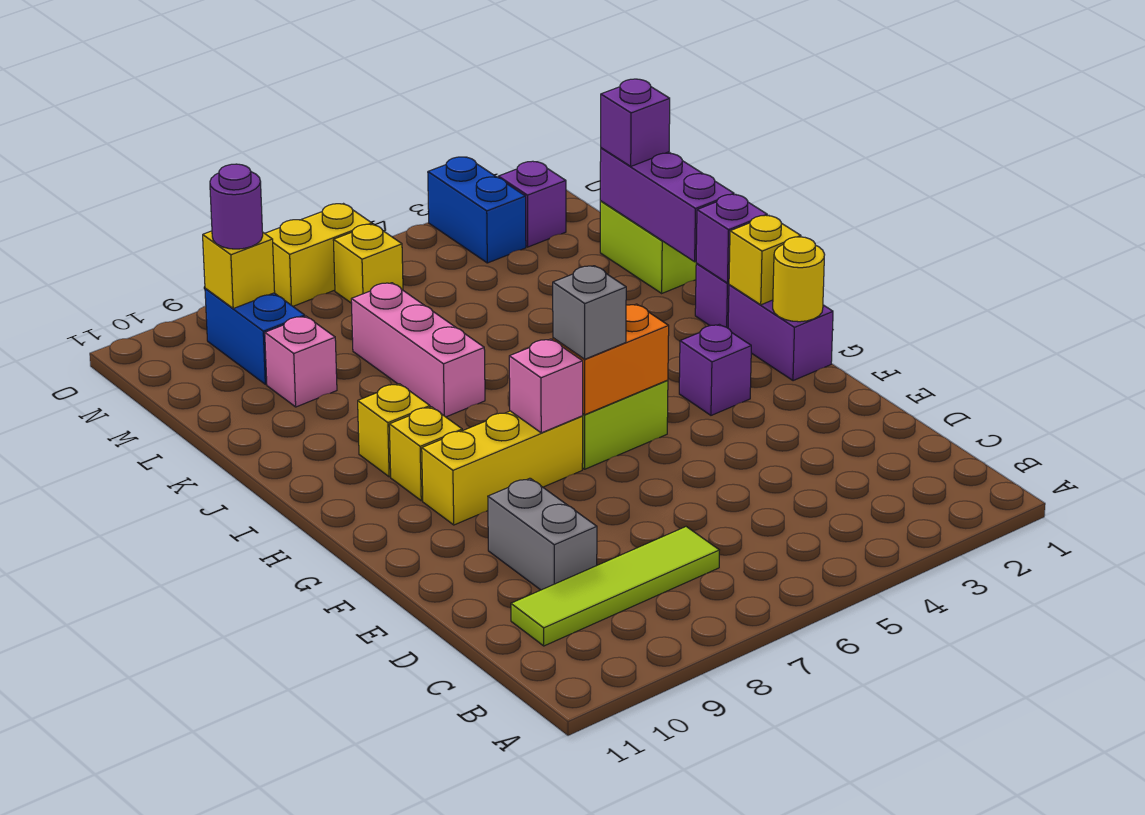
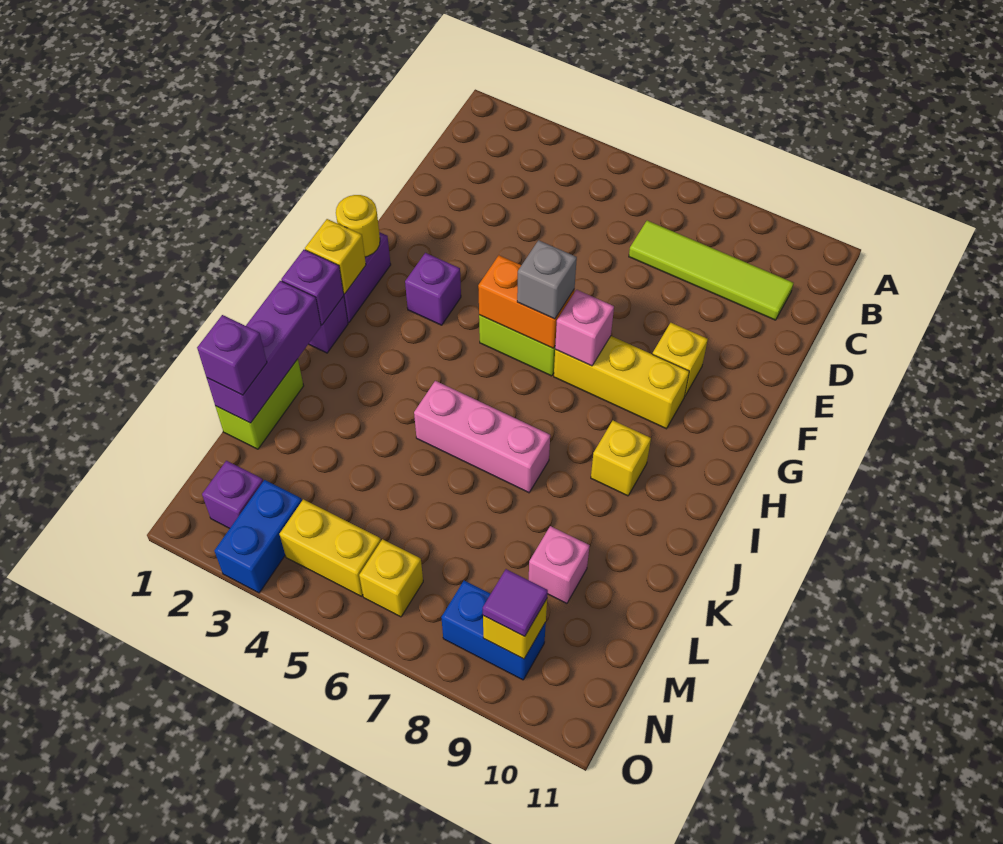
grey brick D9:E9 level 1 -> none
yellow brick H9 level 1 -> yellow brick F9 level 1
pink brick J7:L7 level 1 -> pink brick J5:J7 level 1
blue brick M9:N9 level 1 -> blue brick N8:N9 level 1
purple round brick N9 level 3 -> purple tile N9 level 3
yellow brick O6:O7 level 1 -> yellow brick N4:N5 level 1

